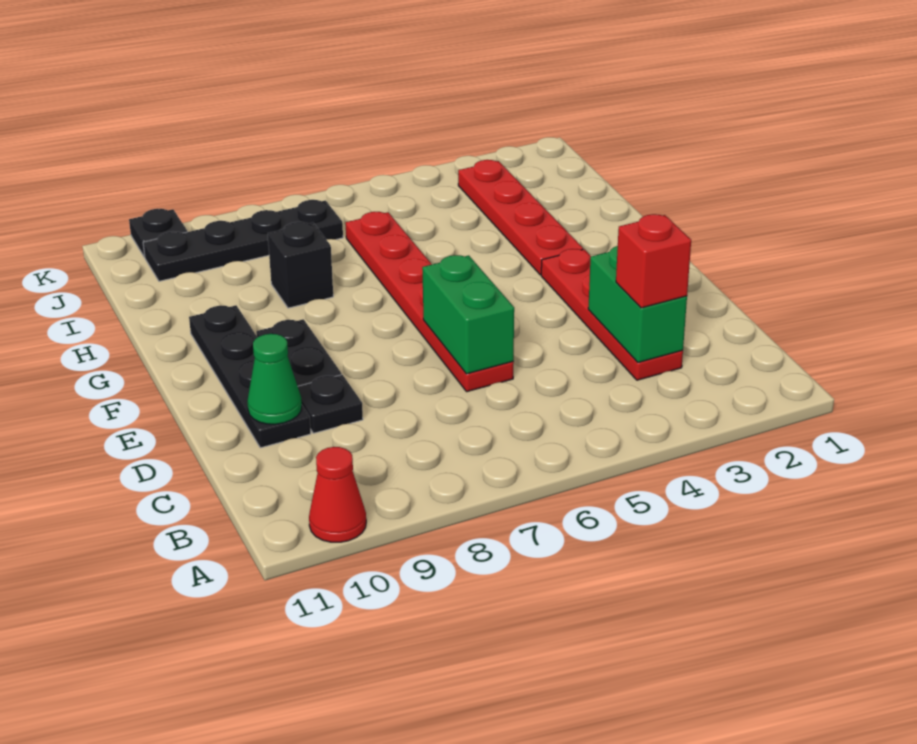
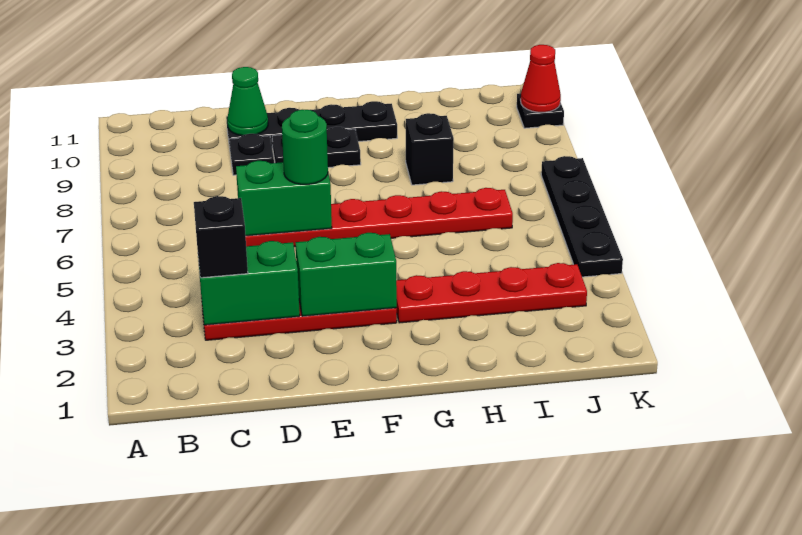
red cone A10 level 1 -> red cone K10 level 2
red brick C3 level 3 -> black brick C3 level 3
none -> green brick E3:F3 level 2
none -> green round brick E6 level 3
black plate J7:J10 level 1 -> black plate K4:K7 level 1

